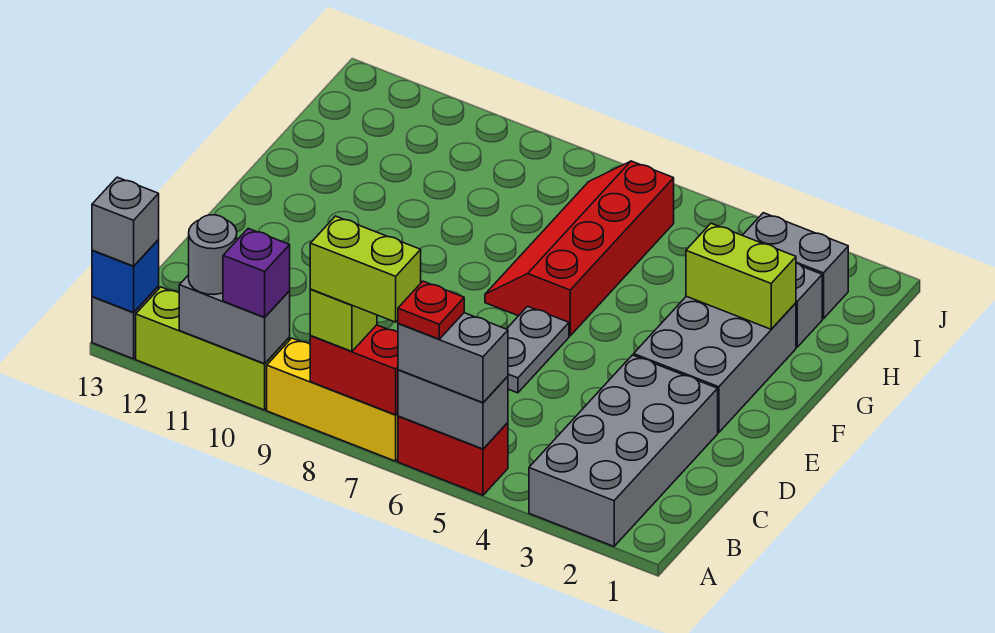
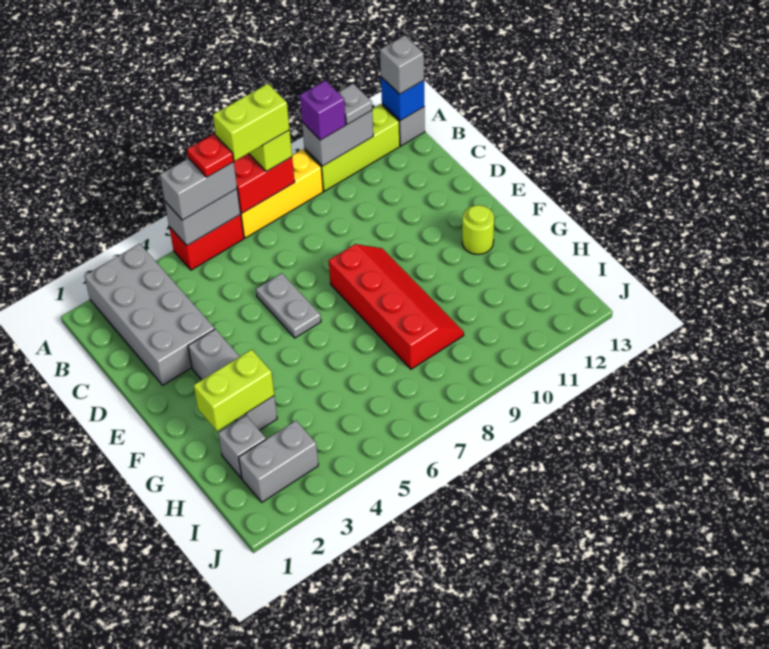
grey round brick A11 level 3 -> grey plate A11 level 3
grey brick E2:G3 level 1 -> grey brick E3:G3 level 1
red slope F6:I7 level 1 top 6 -> red slope E8:H9 level 1 top 8
none -> lime round brick F12 level 1

